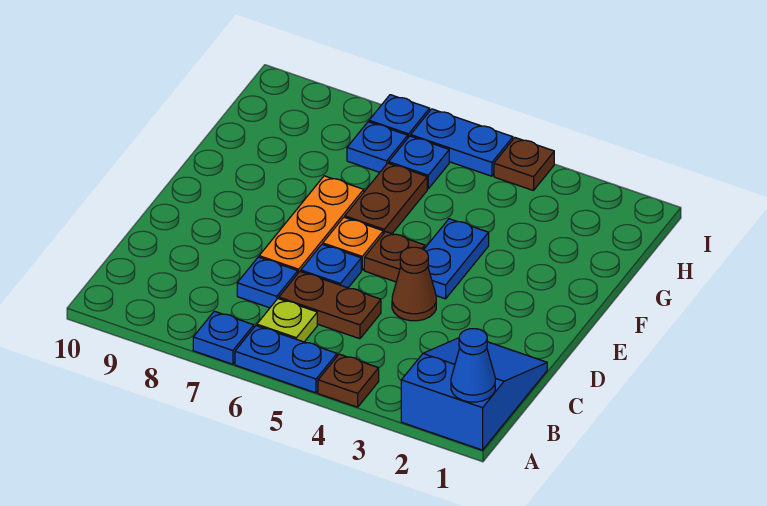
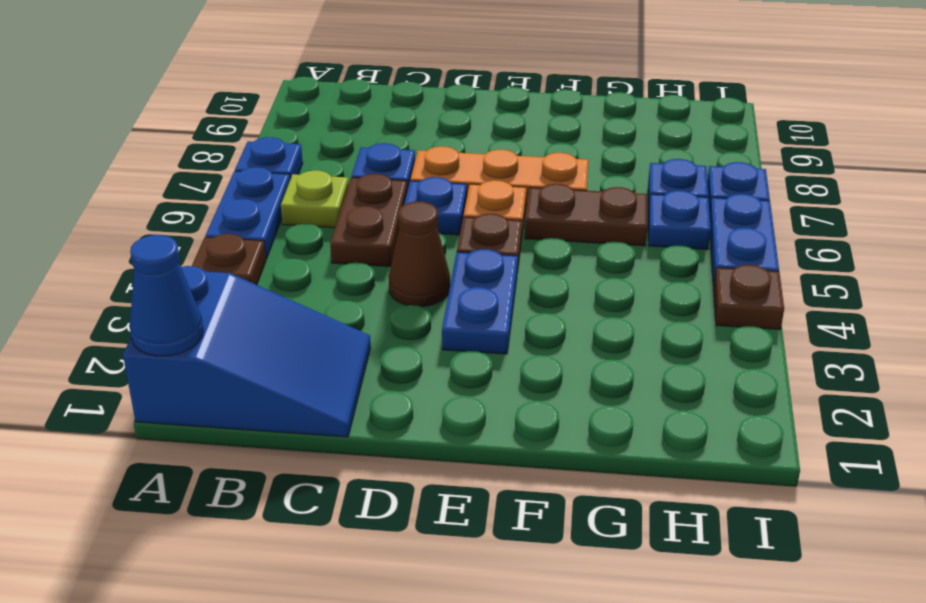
blue plate E4:F4 level 1 -> blue plate E3:E4 level 1

